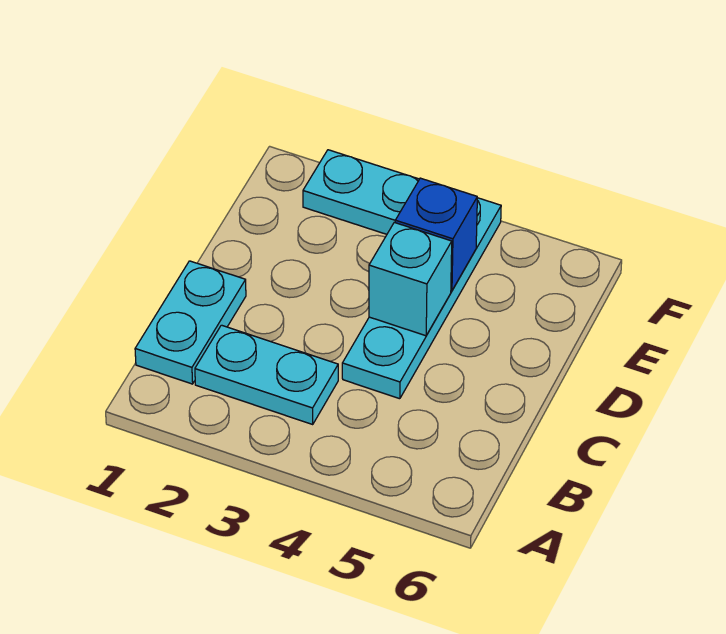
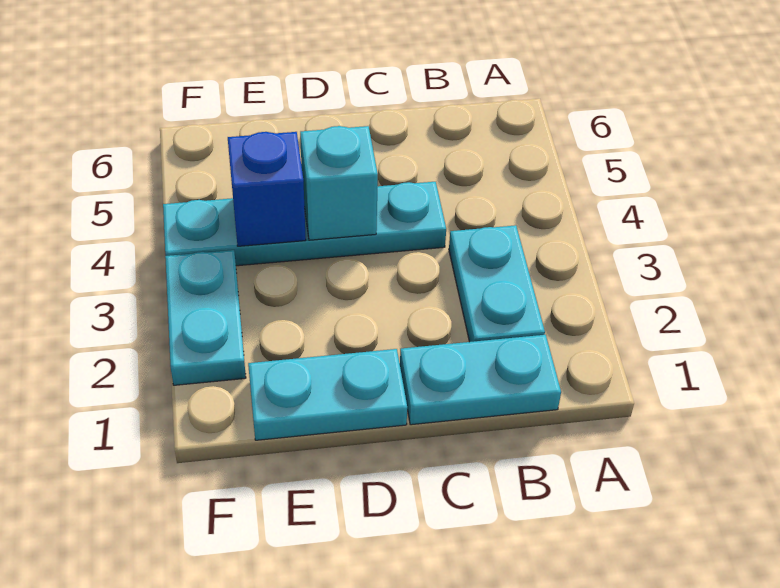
none -> cyan plate D1:E1 level 1

